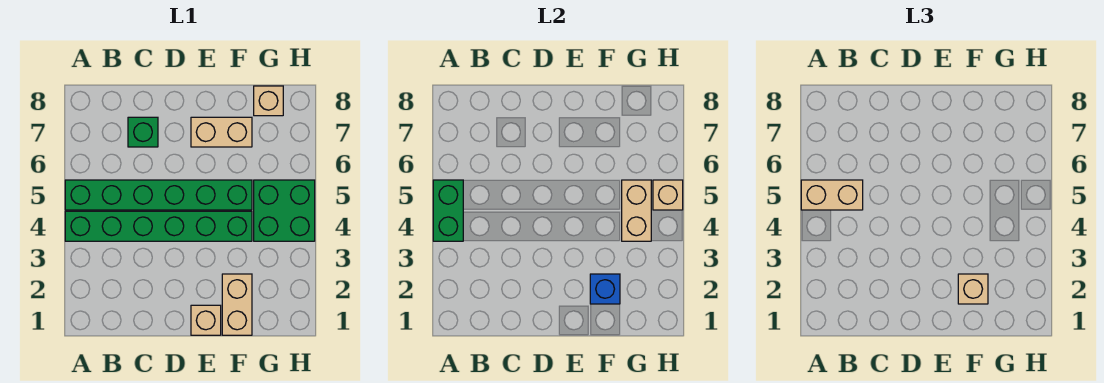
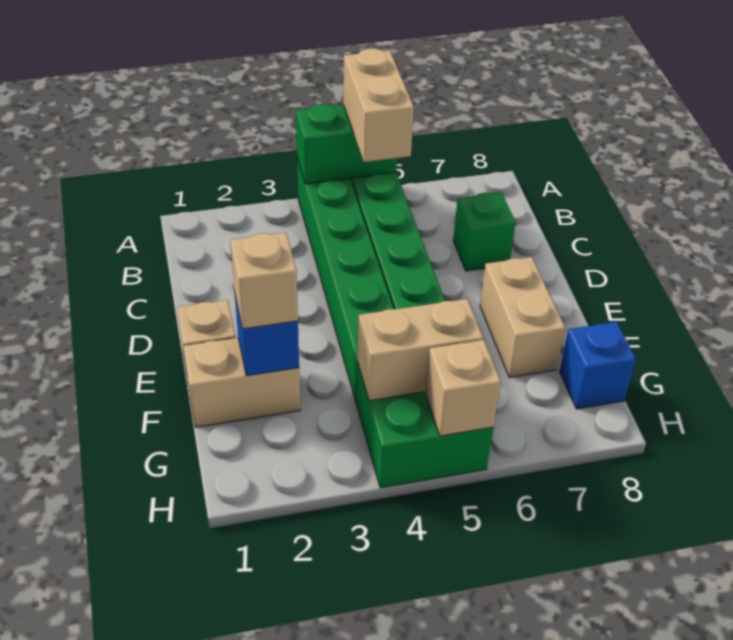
tan brick G8 level 1 -> blue brick G8 level 1

